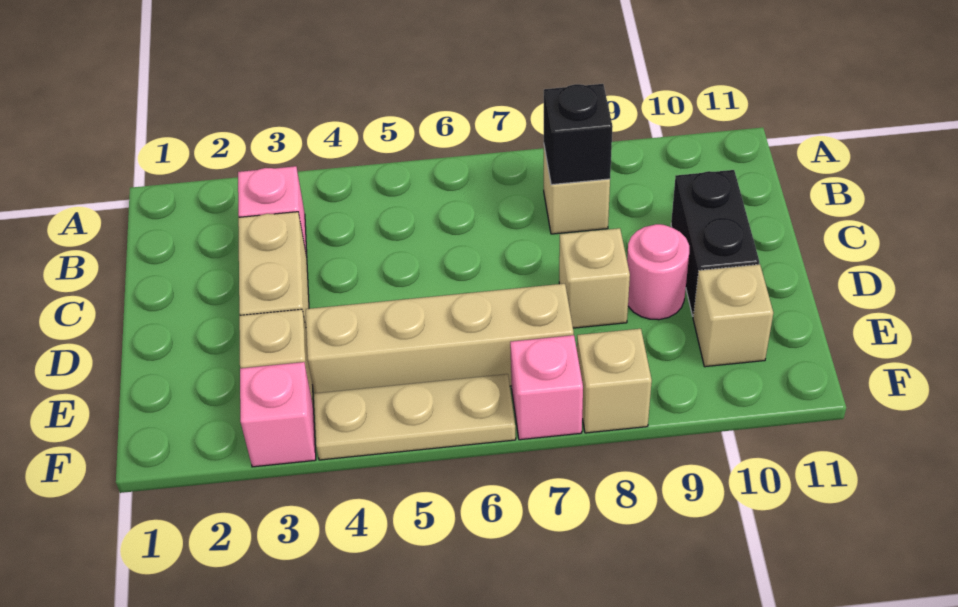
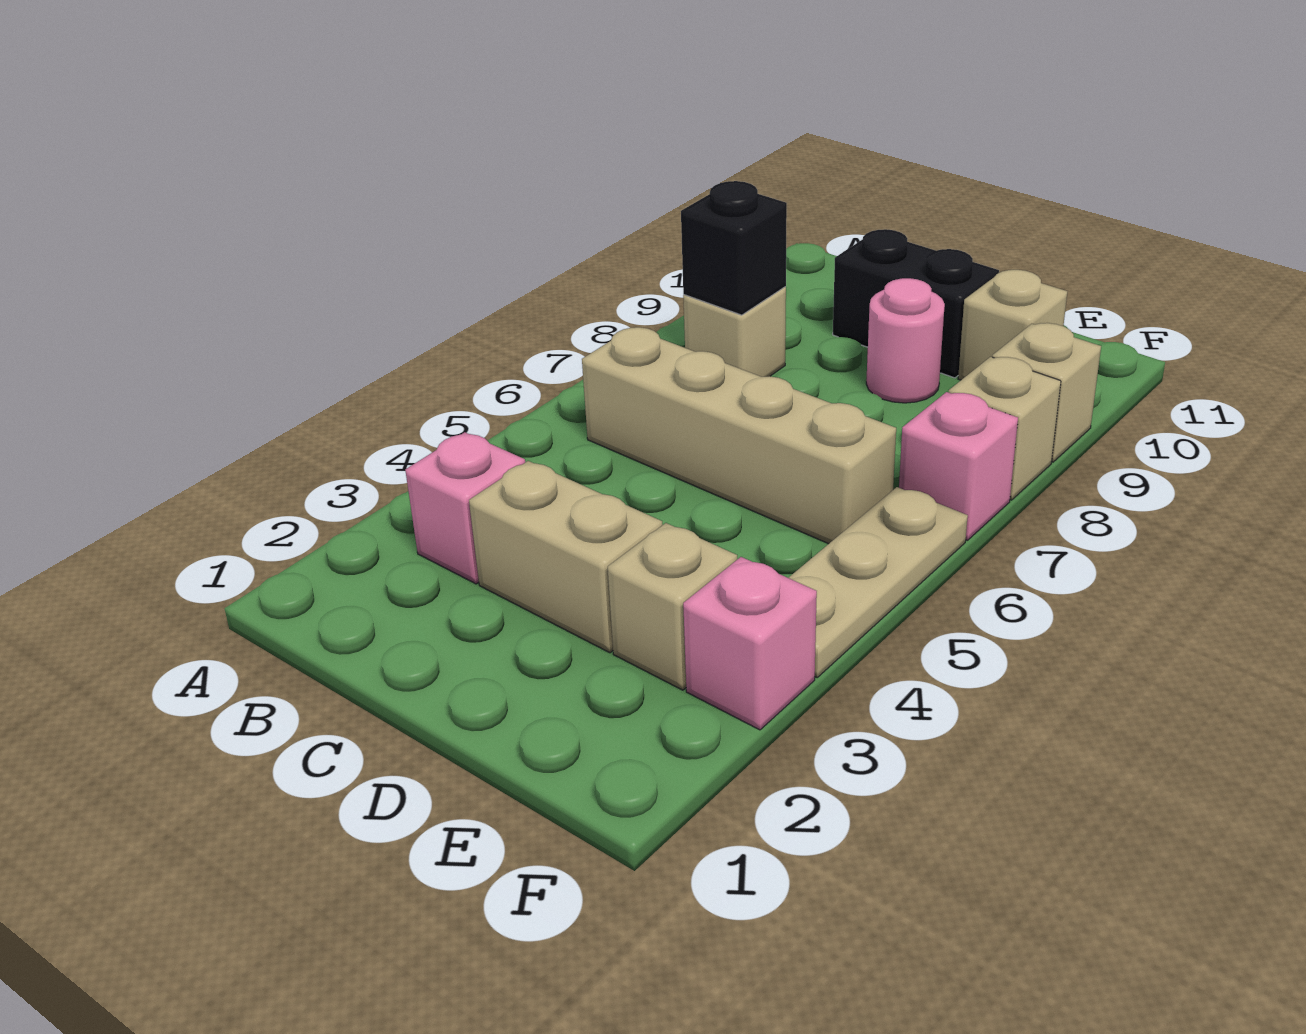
tan brick D8 level 1 -> tan brick F9 level 1
tan brick E4:E7 level 1 -> tan brick B6:E6 level 1

